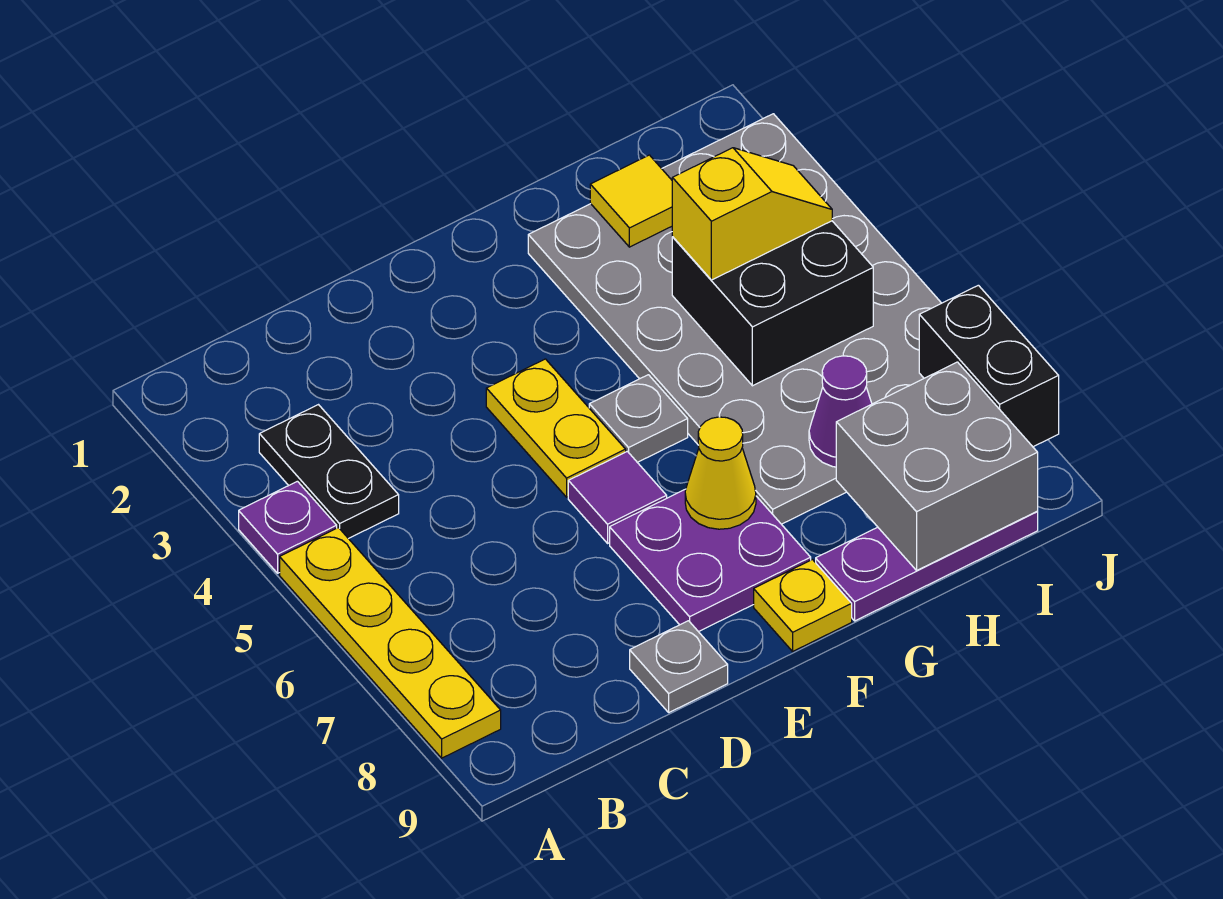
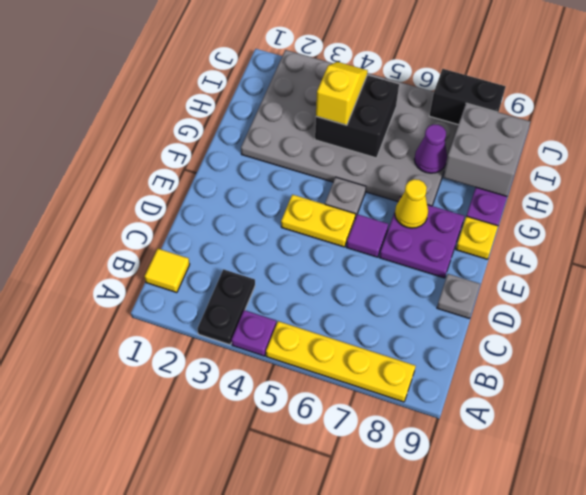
black plate B3:B4 level 1 -> black plate A3:B3 level 1
yellow tile H2 level 2 -> yellow tile B1 level 1

